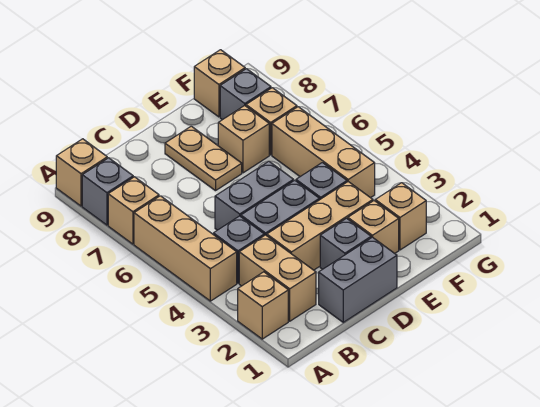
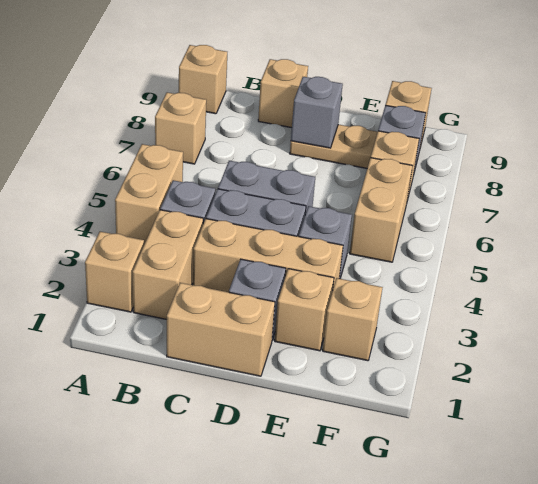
tan brick A4:A6 level 1 -> tan brick A4:A5 level 1
grey brick A8 level 1 -> grey brick D8 level 2
grey brick C1:D1 level 1 -> tan brick C1:D1 level 1
tan plate D7:D8 level 1 -> tan plate D8:E8 level 1
tan brick E7 level 1 -> tan brick C9 level 1
tan brick F4:F6 level 1 -> tan brick F5:F6 level 1

